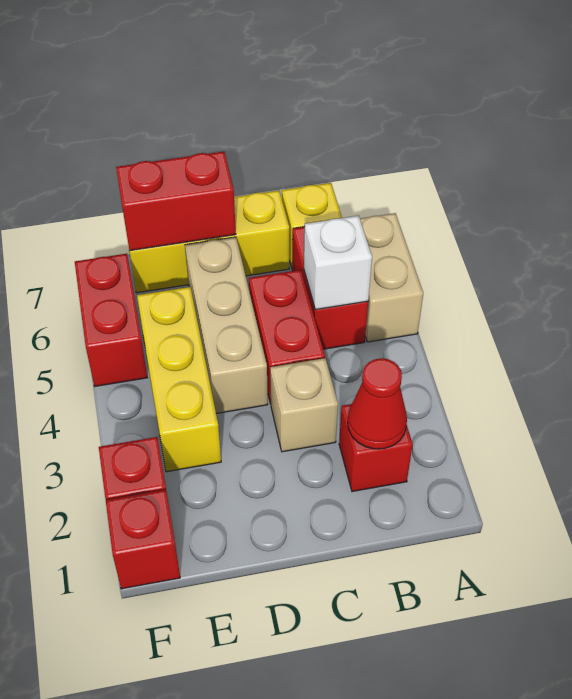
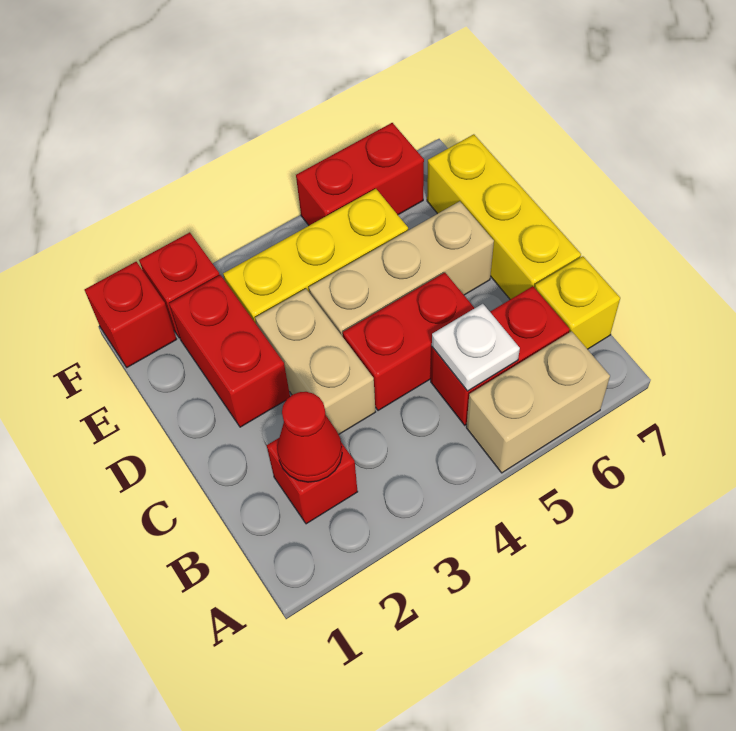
white brick B5 level 2 -> white plate B5 level 2
tan brick C3 level 1 -> tan brick C3:D3 level 1
red brick D7:E7 level 2 -> red brick D2:E2 level 1

